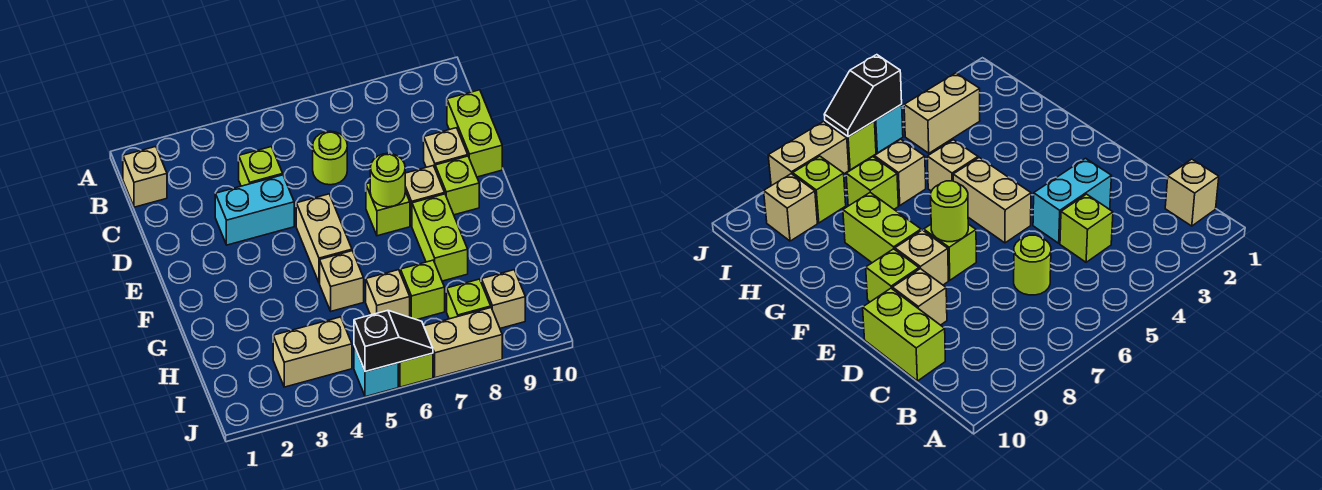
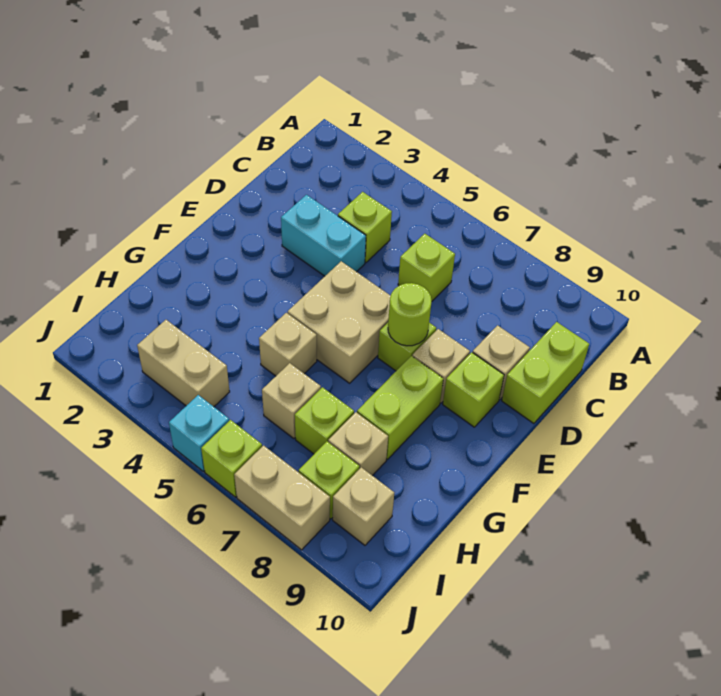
tan brick B1 level 1 -> tan brick H8 level 1
lime round brick C6 level 1 -> lime brick C6 level 1
tan brick E5:F5 level 1 -> tan brick E5:F6 level 1
black slope J5:J6 level 2 top 5 -> none

